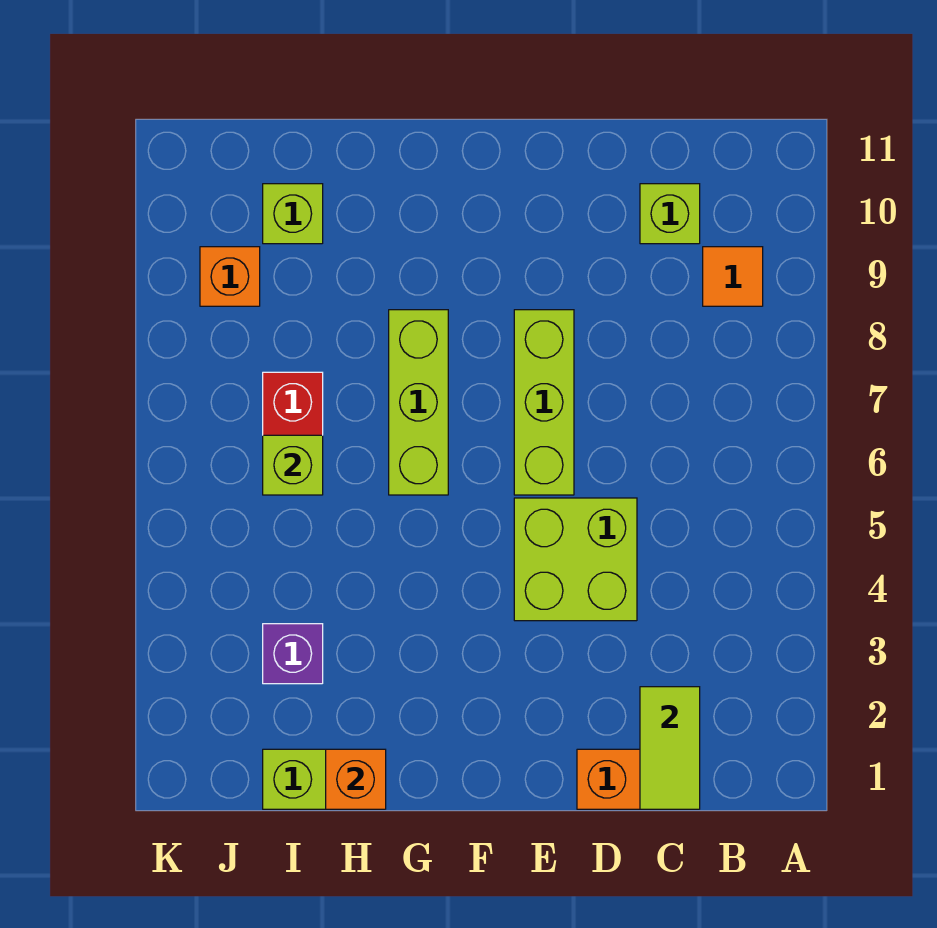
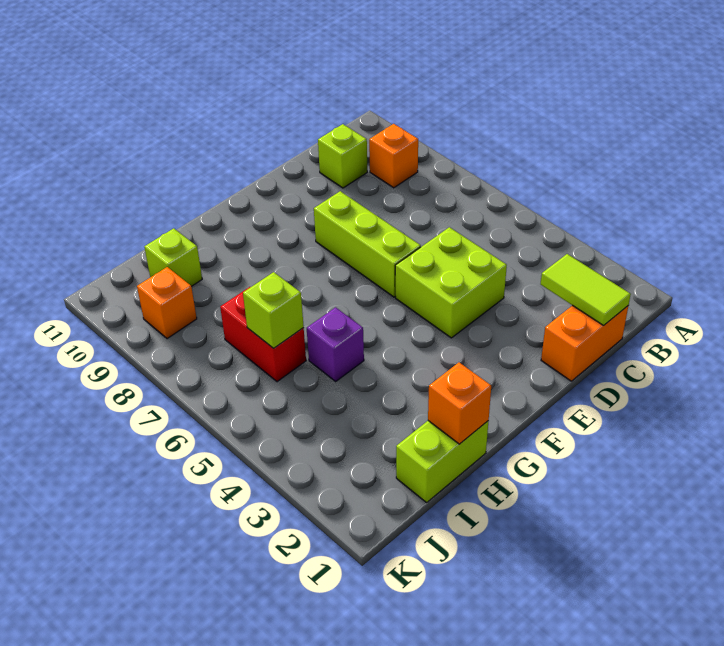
orange tile B9 level 1 -> orange brick B9 level 1
lime brick G6:G8 level 1 -> none
purple brick I3 level 1 -> purple brick H5 level 1

